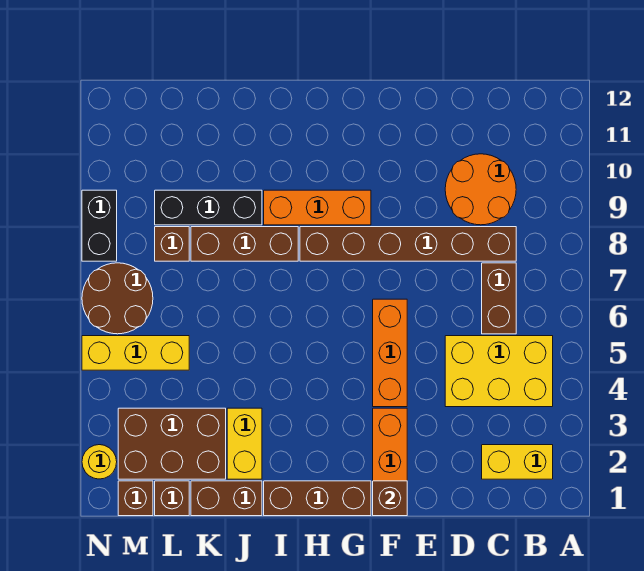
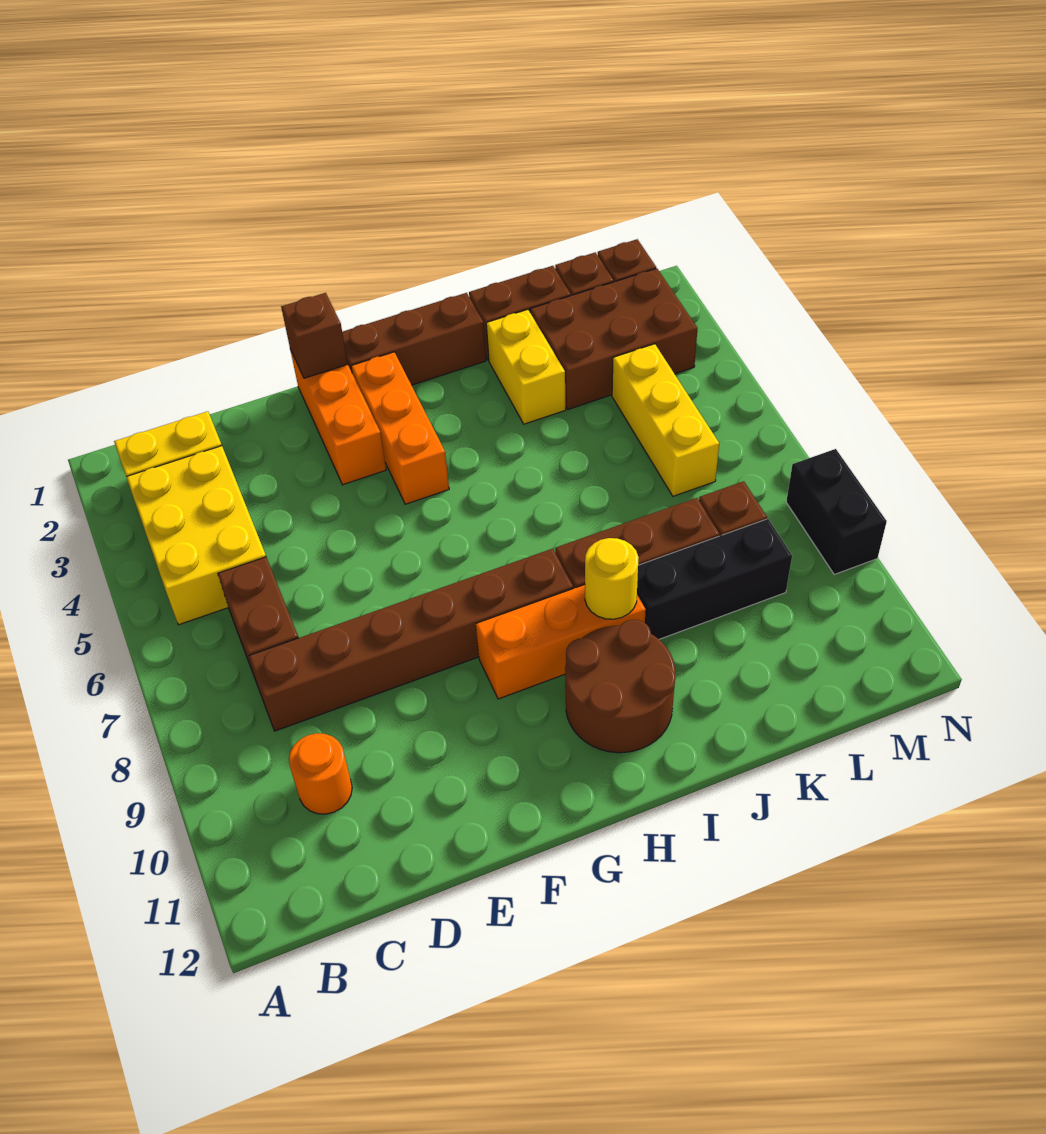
yellow brick B4:D5 level 1 -> yellow brick B3:C5 level 1
orange round brick C9:D10 level 1 -> orange round brick C10 level 1
orange brick F4:F6 level 1 -> orange brick G2:G4 level 1
yellow brick L5:N5 level 1 -> yellow brick L4:L6 level 1
brown round brick M6:N7 level 1 -> brown round brick H10:I11 level 1
yellow round brick N2 level 1 -> yellow round brick I9 level 2

